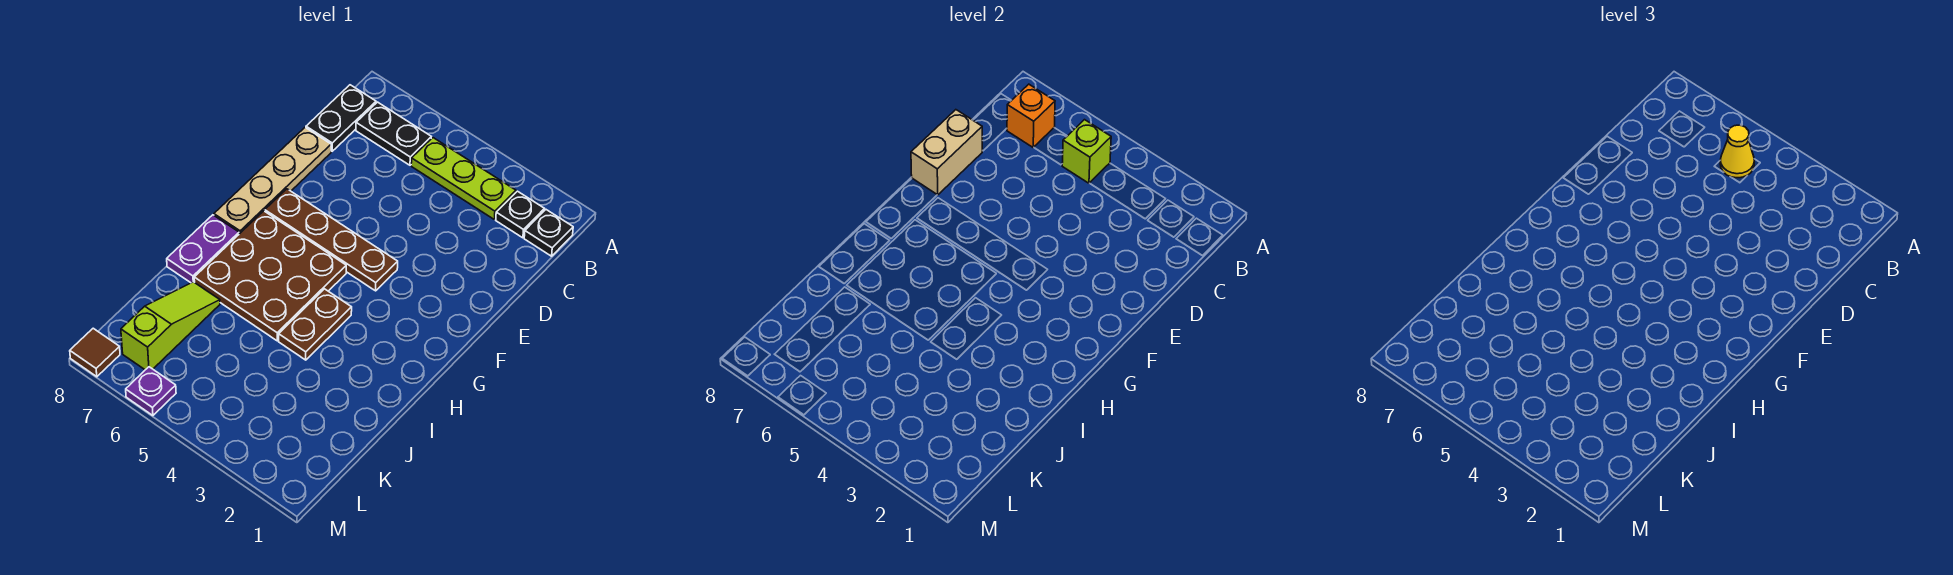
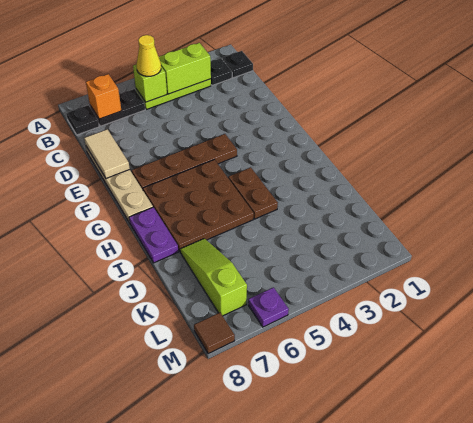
none -> lime brick B3:B4 level 2
black plate B8:C8 level 1 -> black plate B8 level 1
tan brick D8:E8 level 2 -> tan tile D8:E8 level 2

